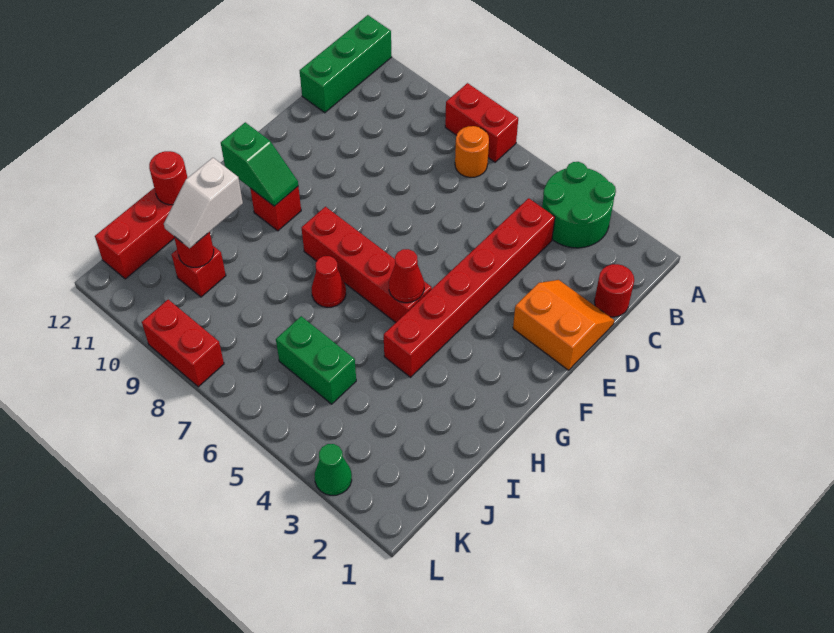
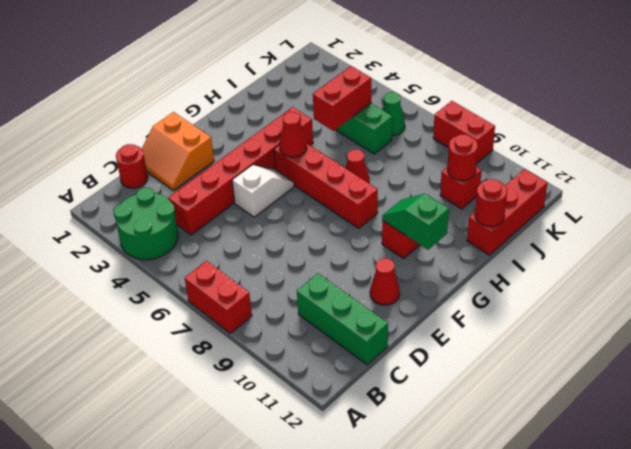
green brick A12:C12 level 1 -> green brick C10:C12 level 1
orange round brick B7 level 1 -> none
none -> red cone E11 level 1
none -> red brick I5:J5 level 2
white slope I10:J10 level 3 top I -> white slope E5:F5 level 1 top E
green cone L3 level 1 -> green cone K6 level 1

